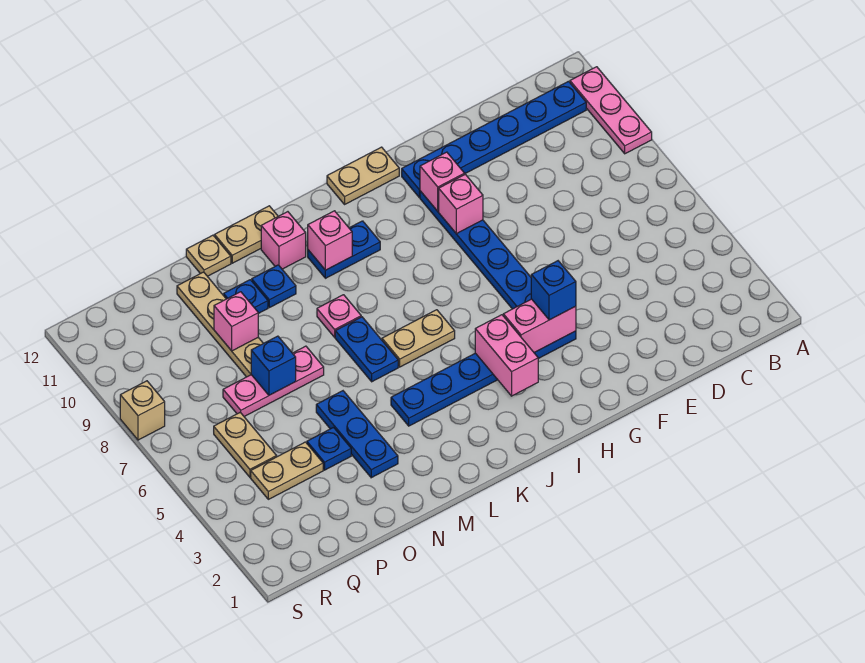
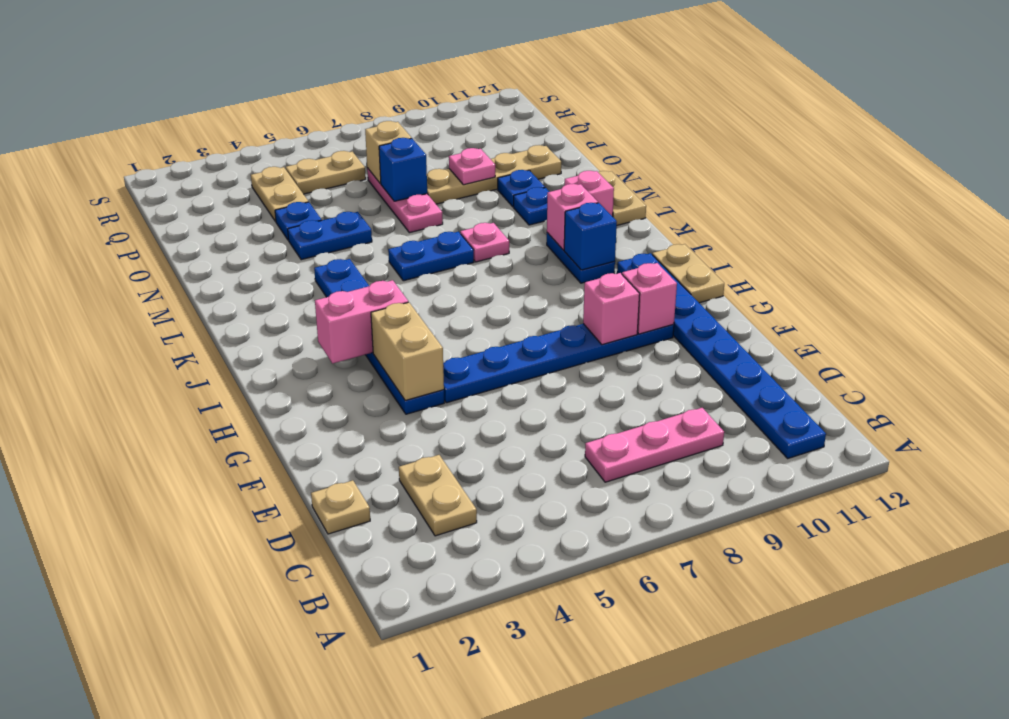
pink plate A9:A11 level 1 -> pink plate C7:C9 level 1
blue plate B11:G11 level 1 -> blue plate B11:I11 level 1
pink brick G4:H4 level 2 -> tan brick G4:H4 level 2
blue brick G4 level 3 -> blue brick J10 level 2
tan plate J6:K6 level 1 -> tan plate C3:D3 level 1
blue plate N3:N5 level 1 -> blue plate N4:N5 level 1
tan plate N12 level 1 -> tan plate D1 level 1
pink brick O9 level 2 -> pink plate O9 level 2
tan brick S8 level 1 -> tan brick P7 level 2

